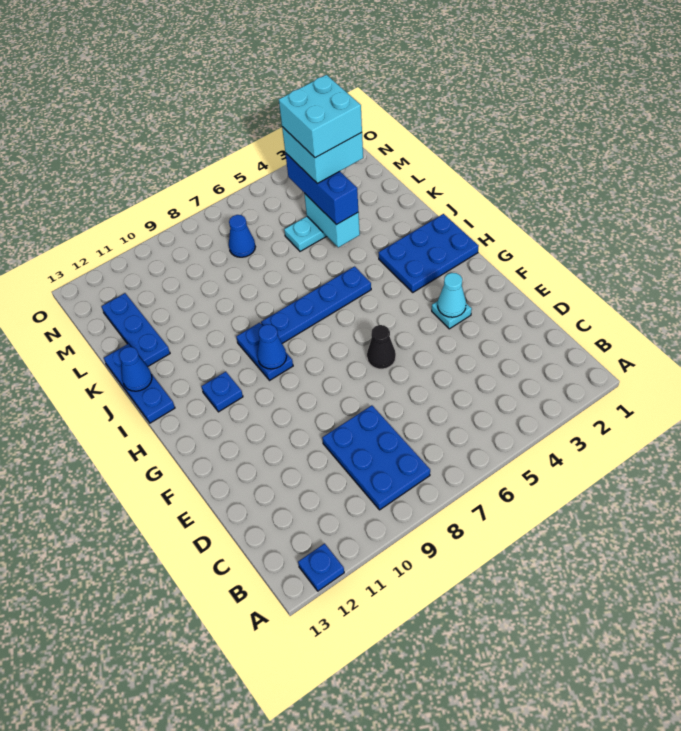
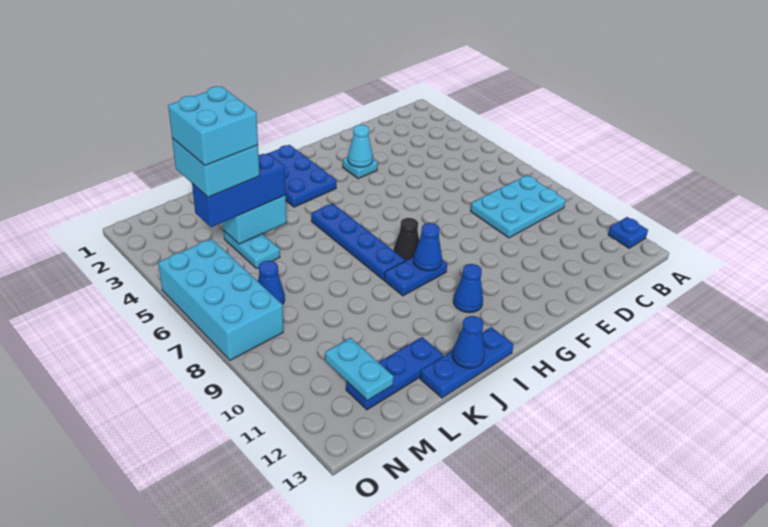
blue plate B8:D9 level 1 -> cyan plate B8:D9 level 1
black cone F6 level 1 -> black cone H8 level 1
blue plate H11 level 1 -> blue cone H11 level 1
none -> cyan plate M11:M12 level 2
none -> cyan brick N5:O8 level 1

